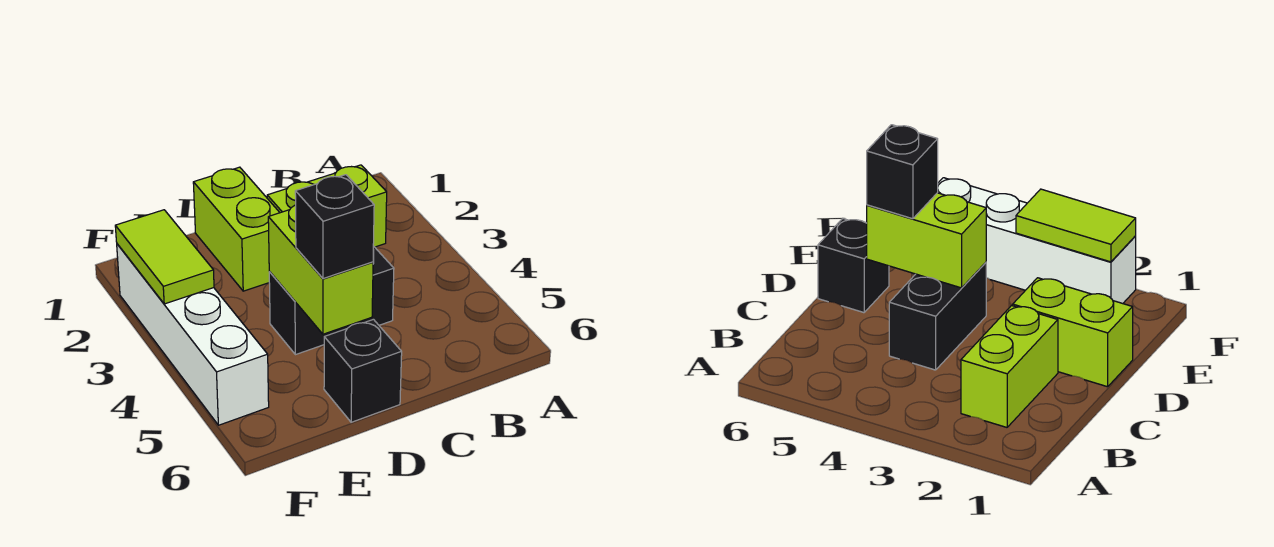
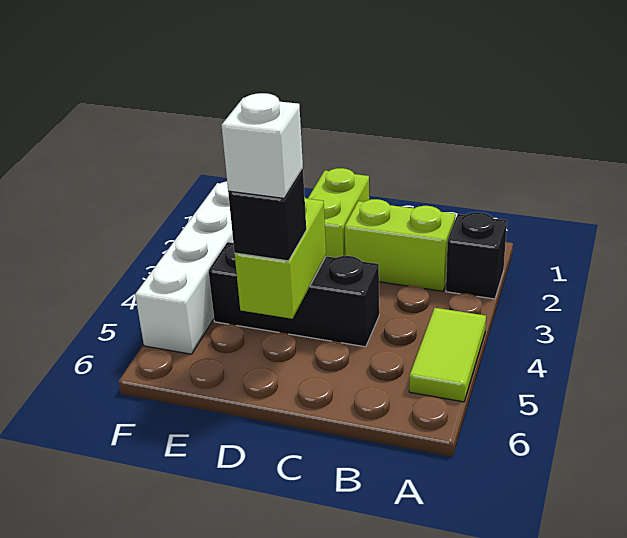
black brick C4:D4 level 1 -> black brick C4:E4 level 1
none -> white brick D5 level 4
black brick D6 level 1 -> black brick A2 level 1
lime tile F2:F3 level 2 -> lime tile A4:A5 level 1

